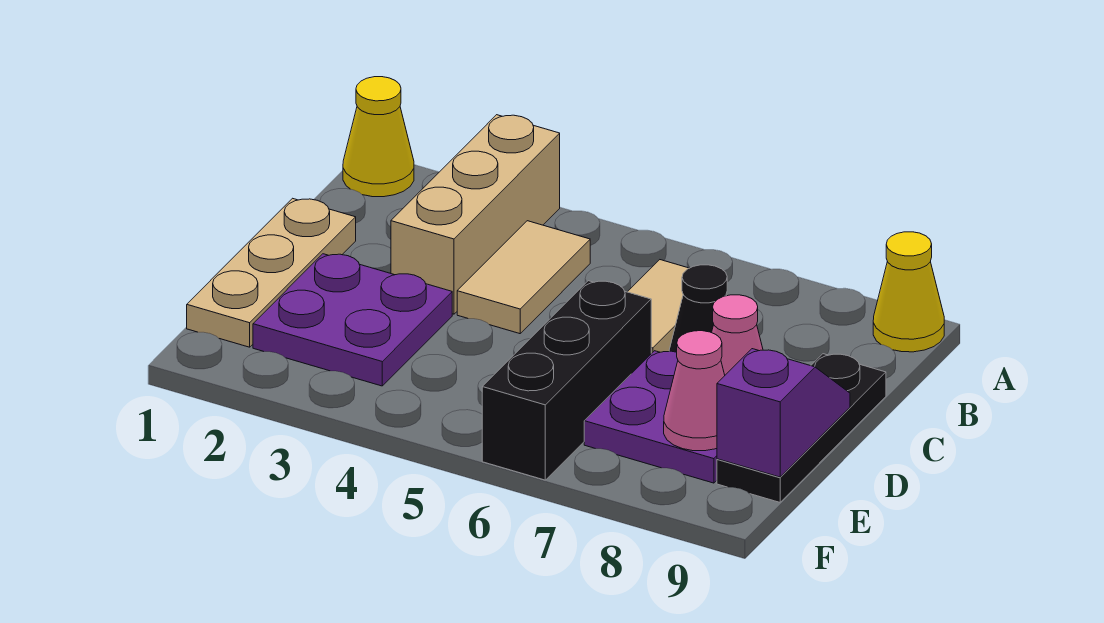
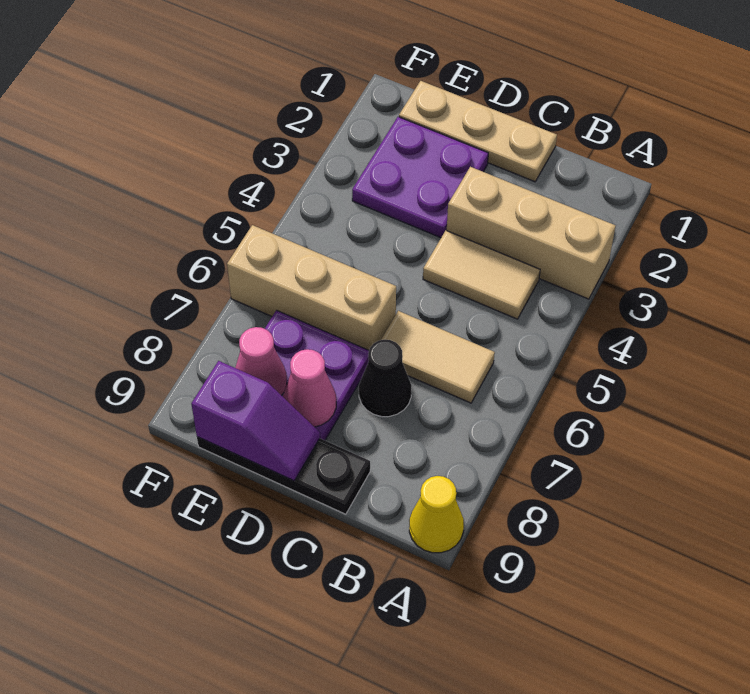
yellow cone A1 level 1 -> none
black brick D6:F6 level 1 -> tan brick D6:F6 level 1

